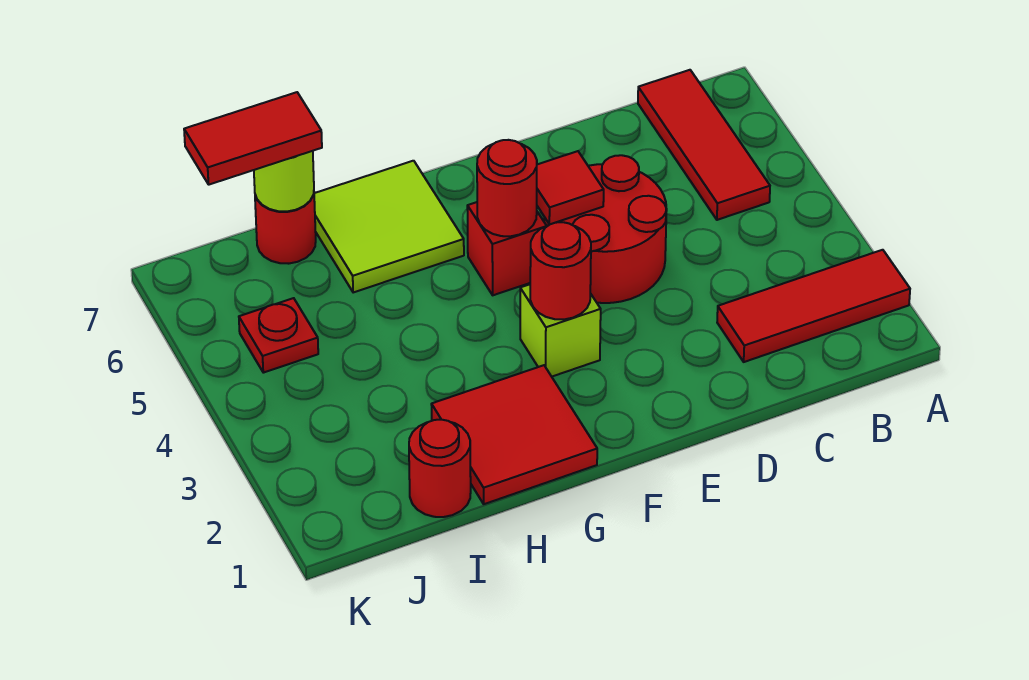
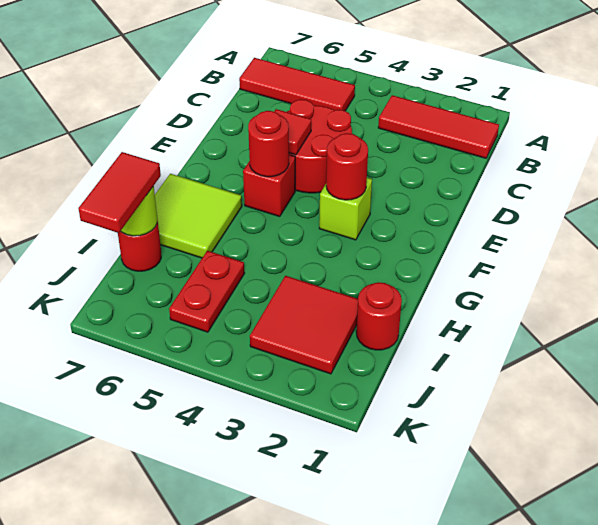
red tile A2:C2 level 1 -> red tile B1:B3 level 1
red tile G1:H2 level 1 -> red tile I2:J3 level 1
red plate J5 level 1 -> red plate I5:J5 level 1

